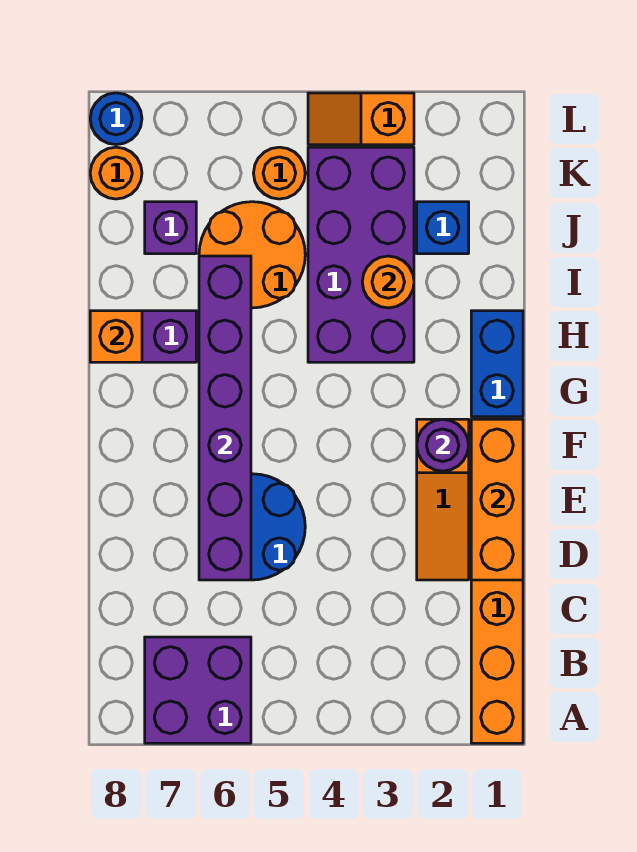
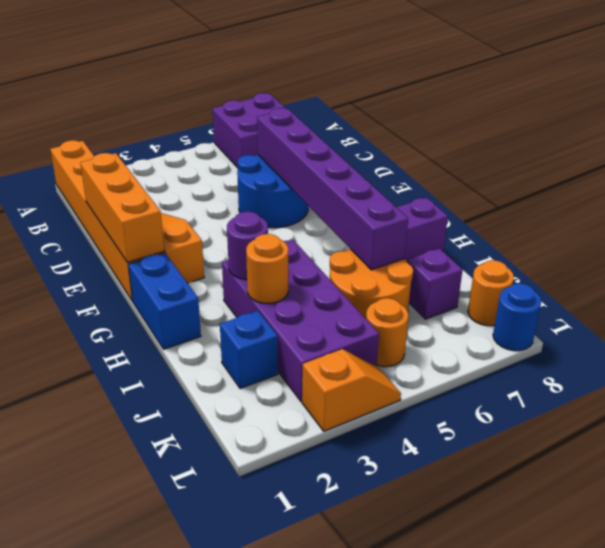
purple round brick F2 level 2 -> purple round brick H3 level 2
orange brick H8 level 2 -> none

